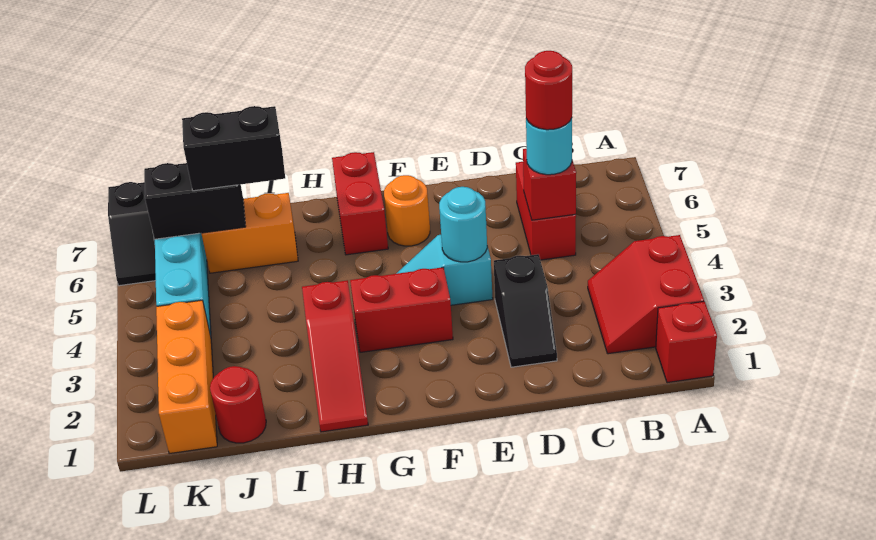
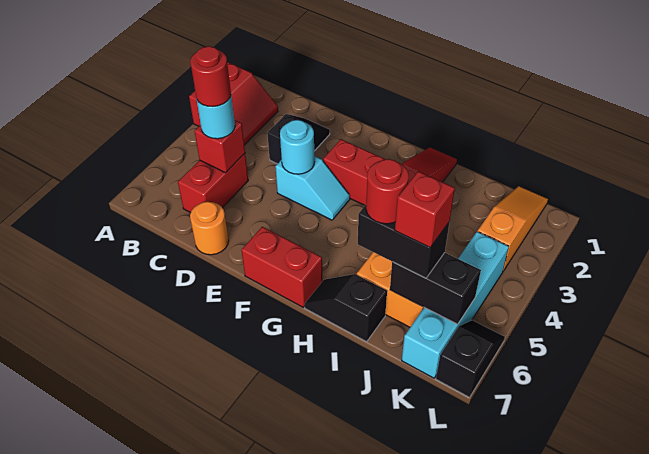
red brick A1 level 1 -> red brick J6 level 4
orange round brick F6 level 1 -> orange round brick D7 level 1
red brick G6:G7 level 1 -> red brick F7:G7 level 1
none -> black slope H7:I7 level 1 top I
red round brick J1 level 1 -> red round brick I6 level 4
orange brick K1:K3 level 1 -> orange slope K1:K3 level 1 top 3

